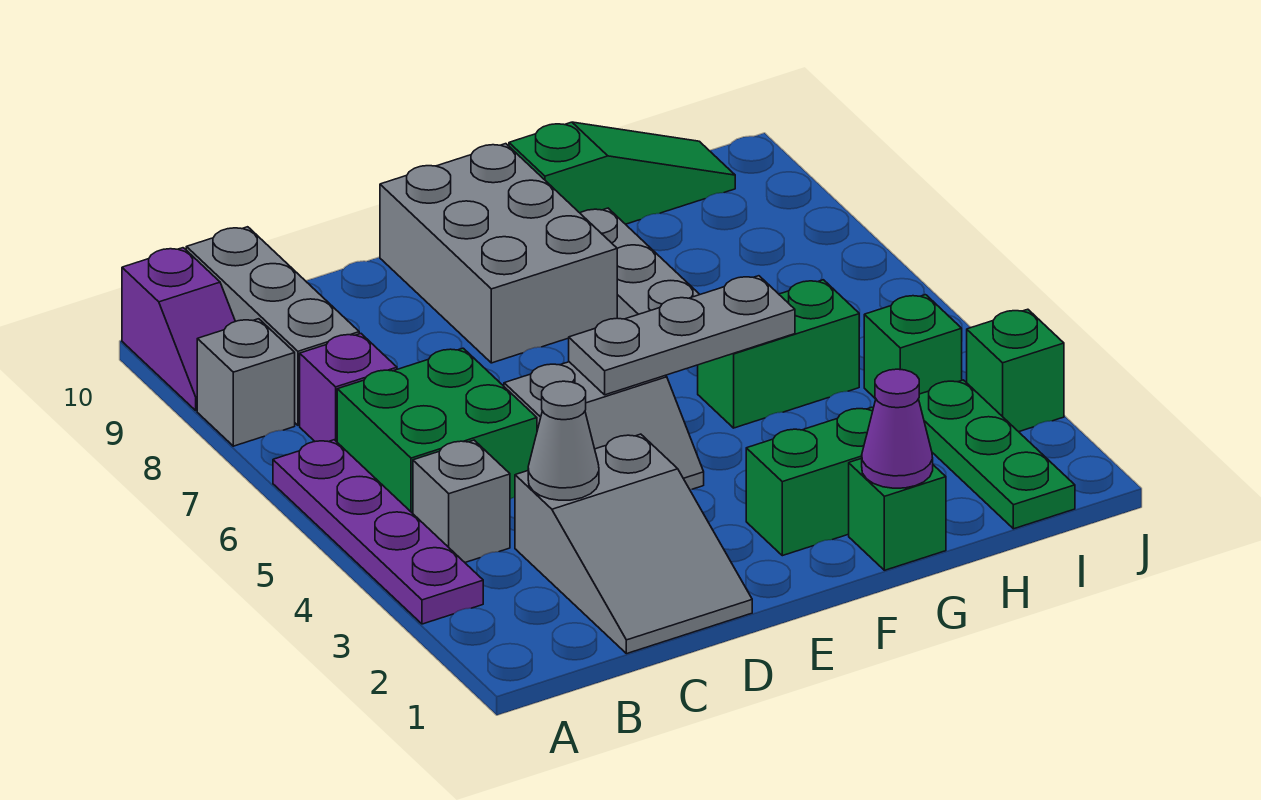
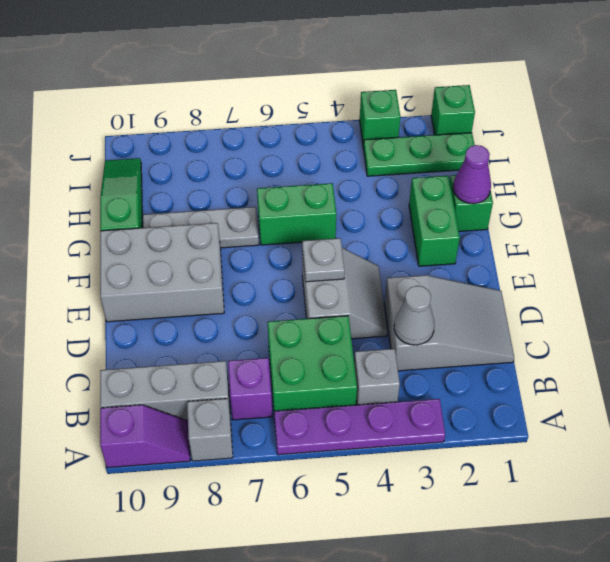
grey plate E5:G5 level 2 -> grey plate E5 level 2
green brick G5:H5 level 1 -> green brick G5:G6 level 1
green brick I4 level 1 -> green brick J1 level 1

